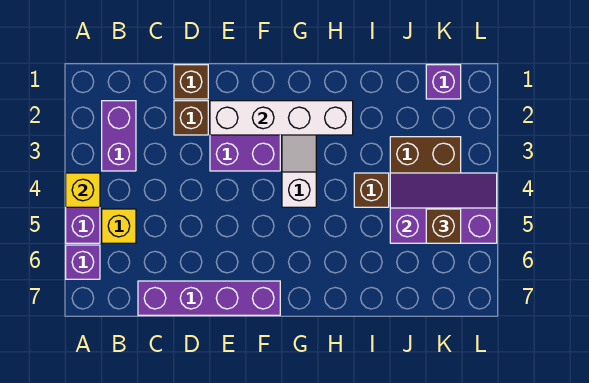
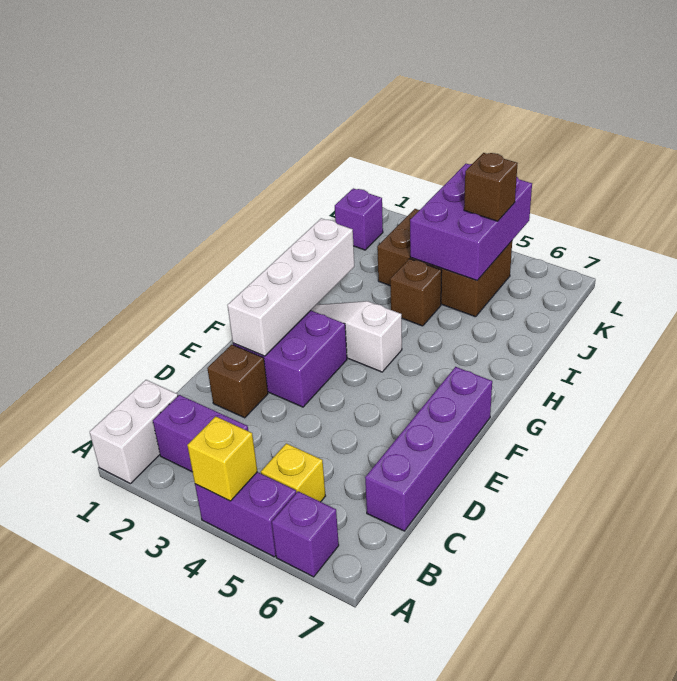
none -> white brick A1:B1 level 1
brown brick D1 level 1 -> none
purple slope J4:L5 level 2 top 5 -> purple brick J4:L5 level 2

